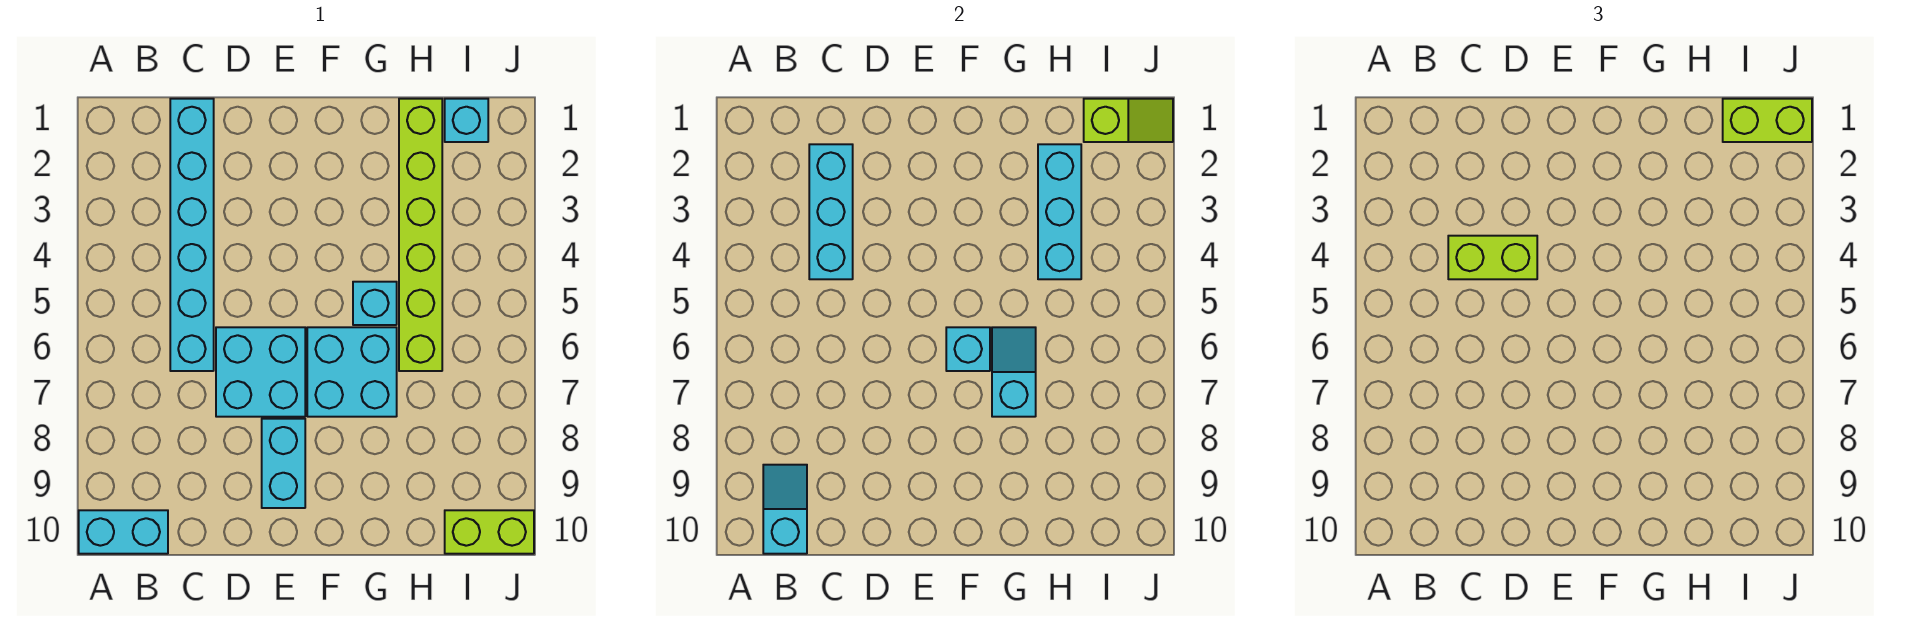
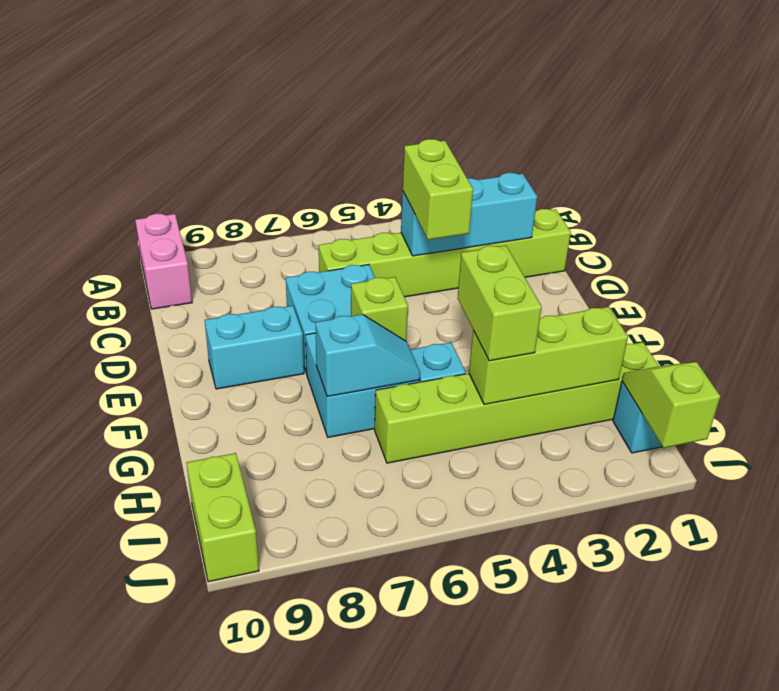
cyan brick A10:B10 level 1 -> pink brick A10:B10 level 1
cyan slope B9:B10 level 2 top 10 -> none
cyan brick C1:C6 level 1 -> lime brick C1:C6 level 1
cyan brick F6 level 2 -> lime brick F6 level 2
cyan brick H2:H4 level 2 -> lime brick H2:H4 level 2
lime slope I1:J1 level 2 top I -> lime slope I1:J1 level 2 top J
lime brick I1:J1 level 3 -> lime brick G4:H4 level 3

